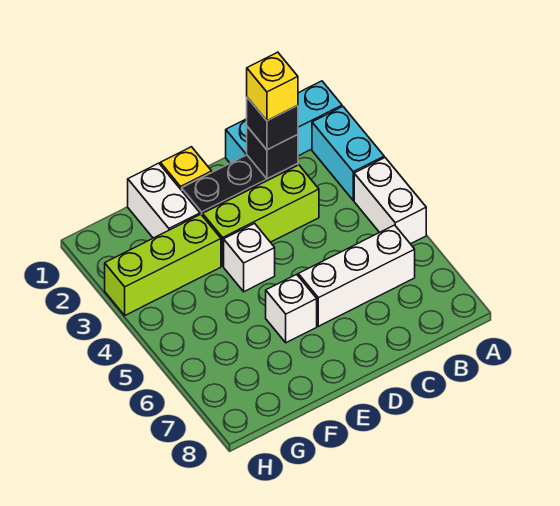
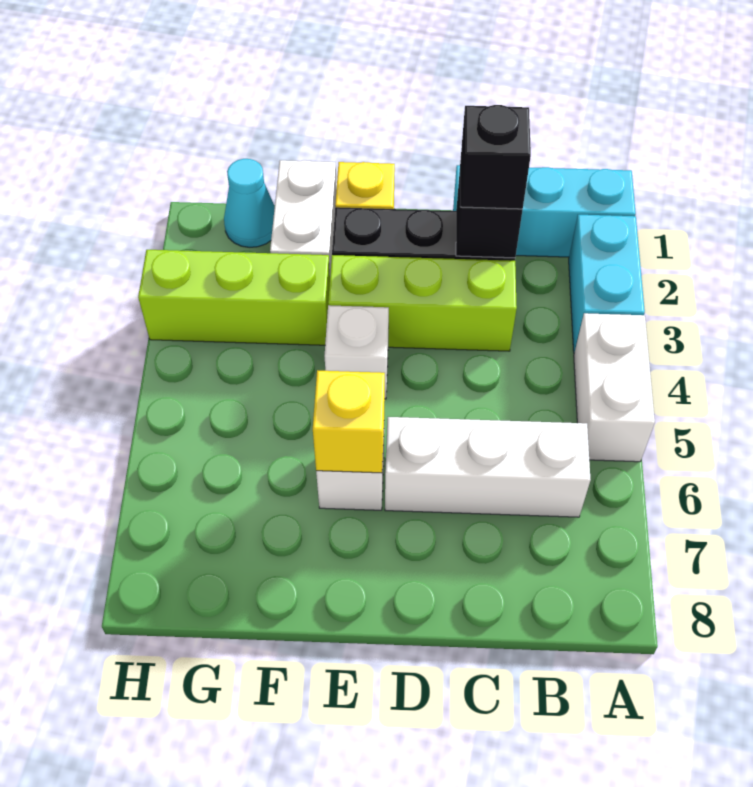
yellow brick C2 level 4 -> yellow brick E6 level 2
none -> cyan cone G1 level 1

